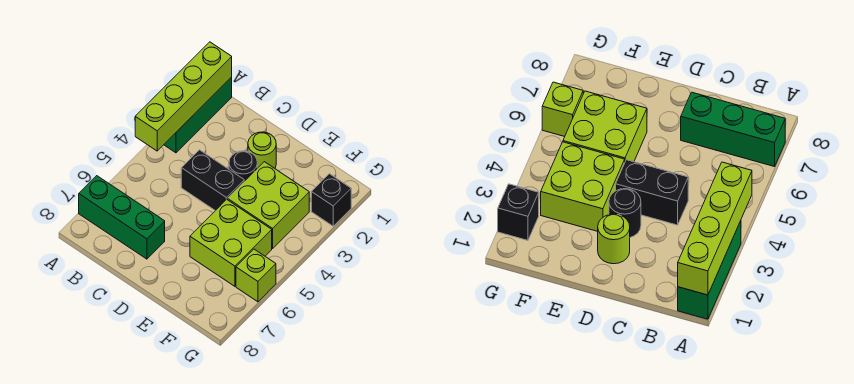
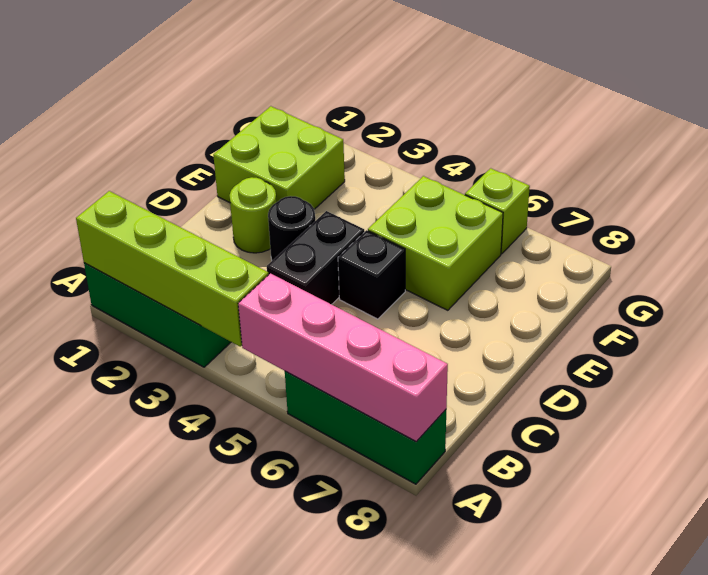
none -> pink brick A5:A8 level 2
green brick A7:C7 level 1 -> green brick A6:A8 level 1
lime brick E3:F4 level 1 -> lime brick E1:F2 level 1
black brick G2 level 1 -> black brick D5 level 1

